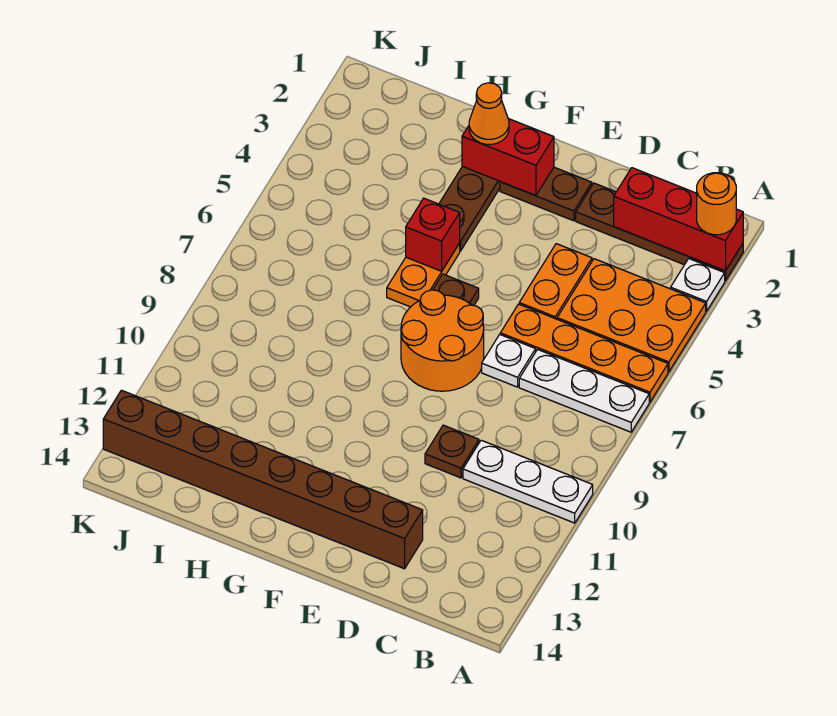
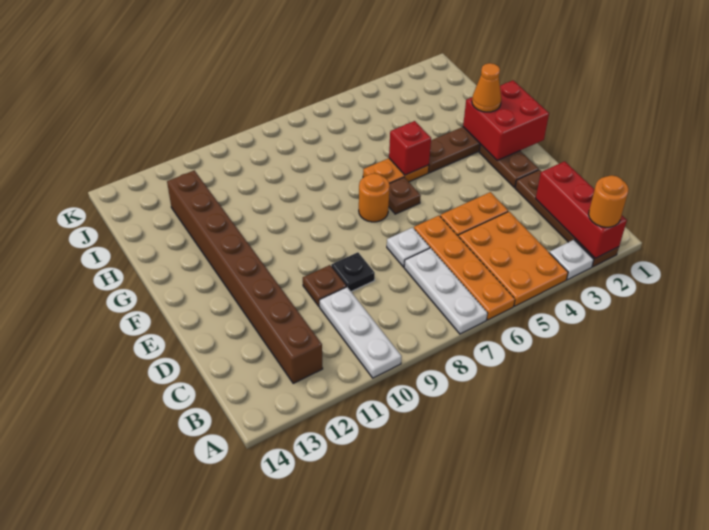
none -> black plate D9 level 1
brown brick D13:K13 level 1 -> brown brick B12:I12 level 1
orange round brick E7:F8 level 1 -> orange round brick F7 level 1
red brick F2:G2 level 2 -> red brick F1:G2 level 2

